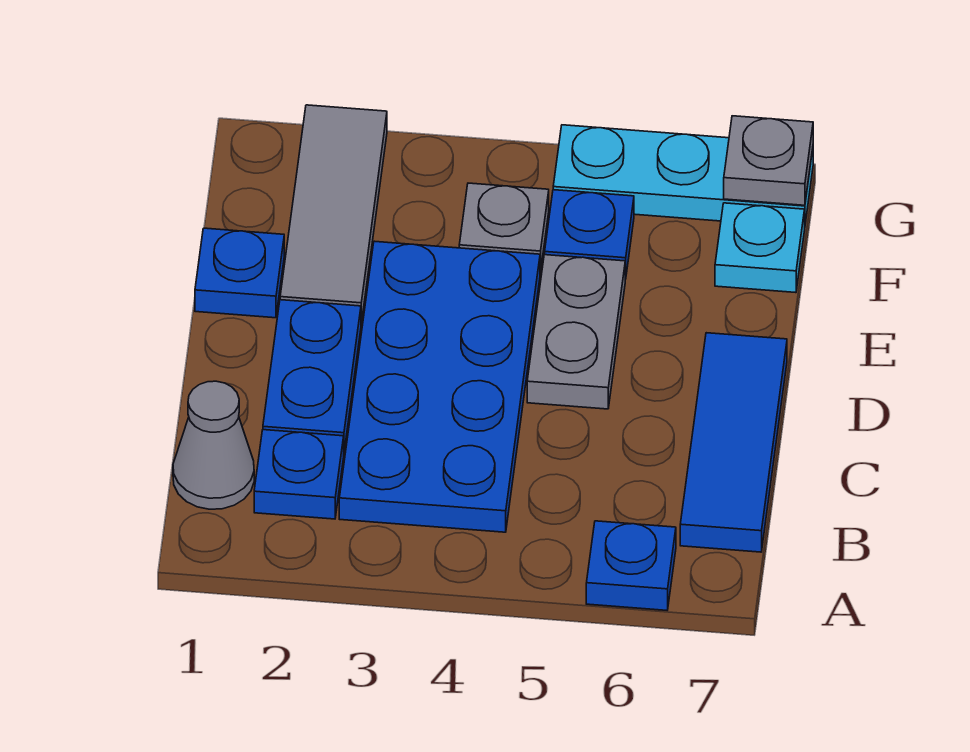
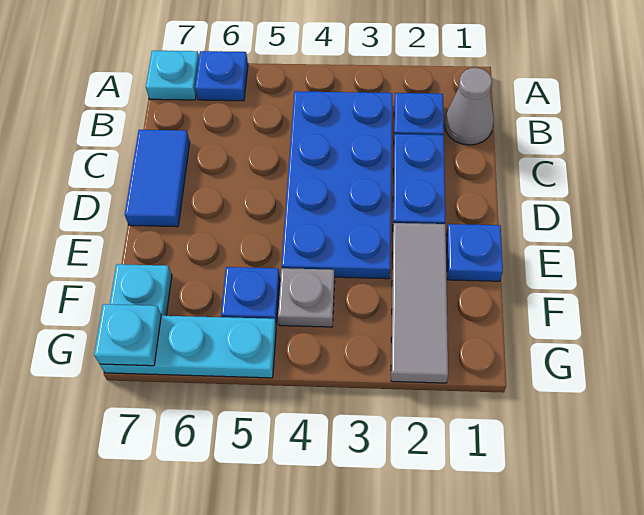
none -> cyan plate A7 level 1
blue tile B7:D7 level 1 -> blue tile C7:D7 level 1
grey plate D5:E5 level 1 -> none
grey plate G7 level 2 -> cyan plate G7 level 2

